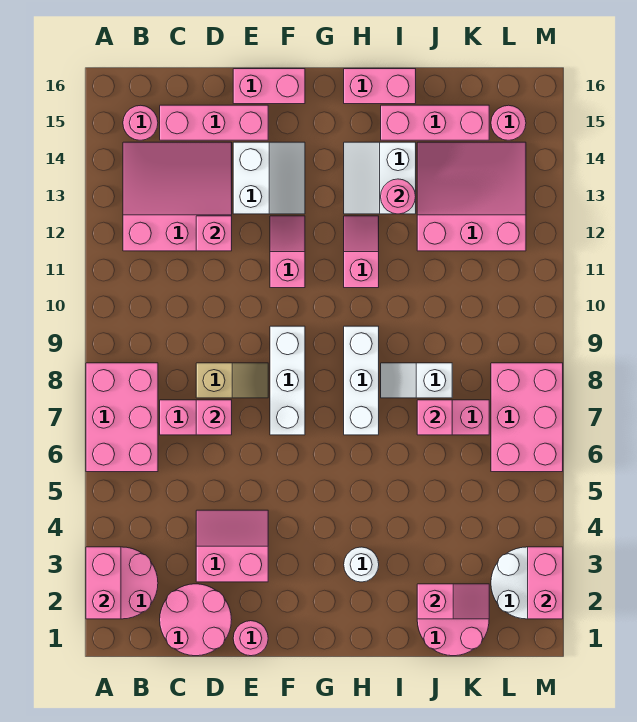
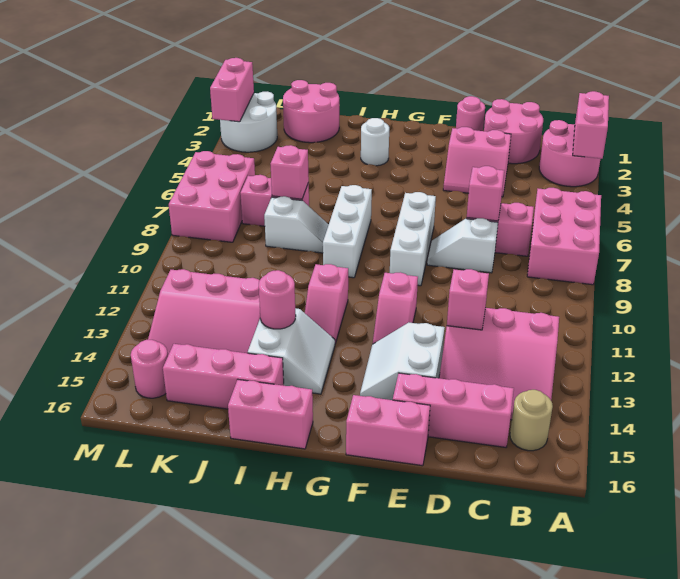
pink round brick B15 level 1 -> tan round brick B15 level 1
tan slope D8:E8 level 1 top D -> white slope D8:E8 level 1 top D
pink slope J2:K2 level 2 top J -> none

